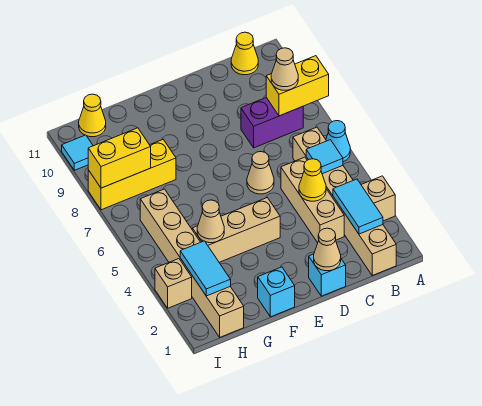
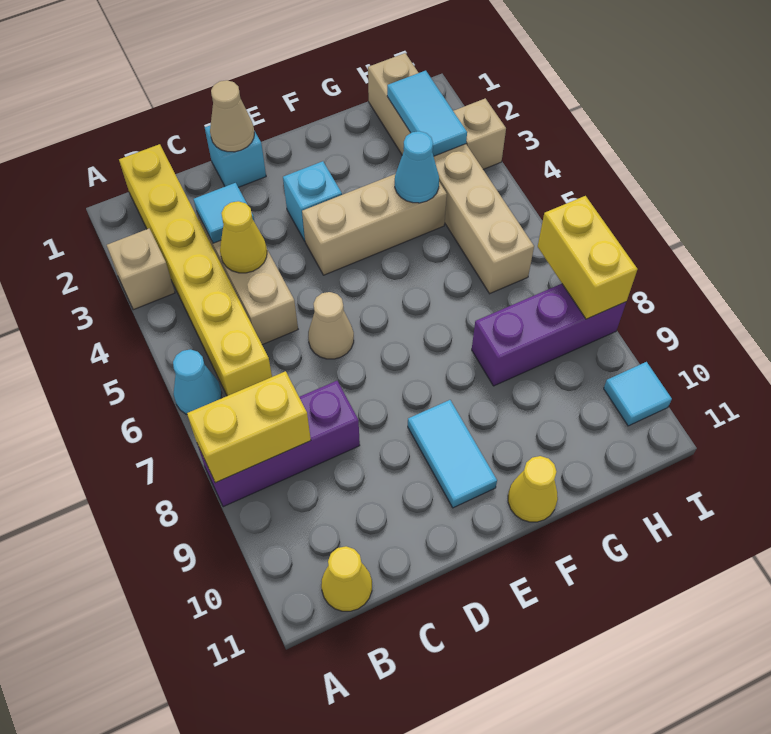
tan brick B1:B6 level 1 -> yellow brick B1:B6 level 1
cyan tile B2:B3 level 2 -> cyan tile E9:E10 level 1
cyan tile B5 level 2 -> cyan tile C3 level 2
purple brick B8:C8 level 1 -> purple brick A8:C8 level 1
tan cone B8 level 3 -> none
cyan brick F1 level 1 -> cyan brick E3 level 1
tan cone G4 level 2 -> cyan cone G4 level 2
yellow brick G8:I8 level 1 -> purple brick G8:I8 level 1
yellow brick H8:I8 level 2 -> yellow brick I7:I8 level 2
yellow cone H11 level 1 -> yellow cone F11 level 1

